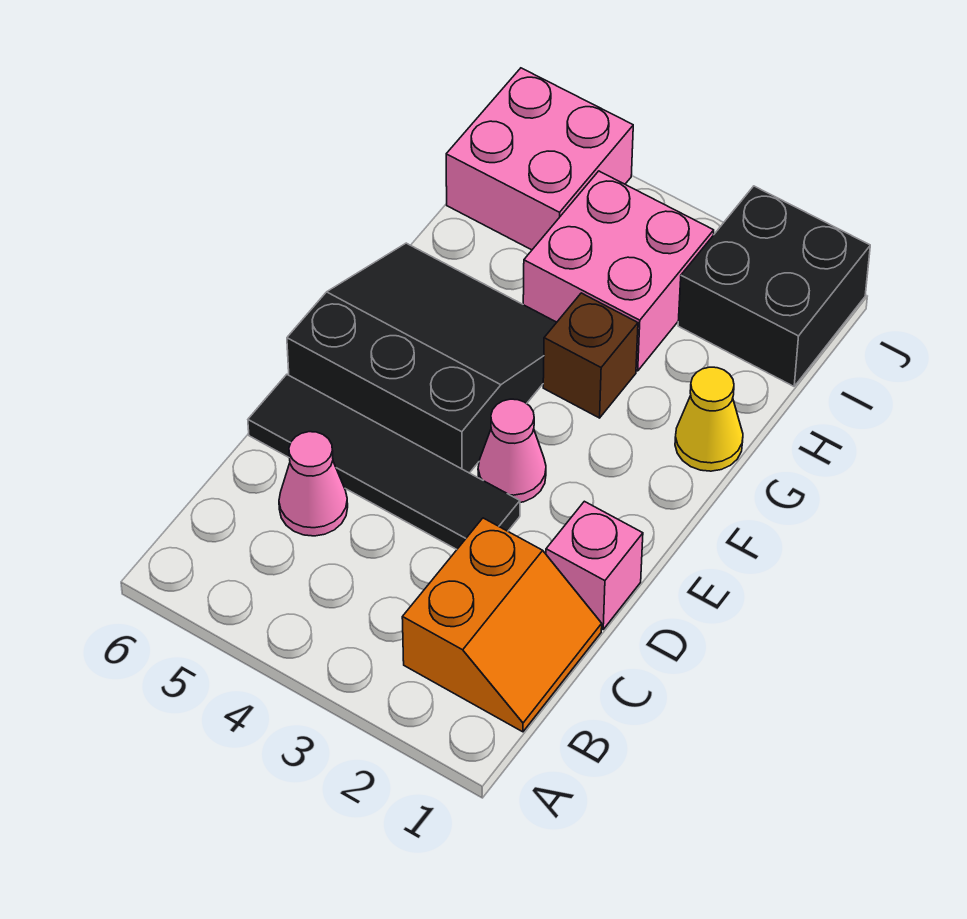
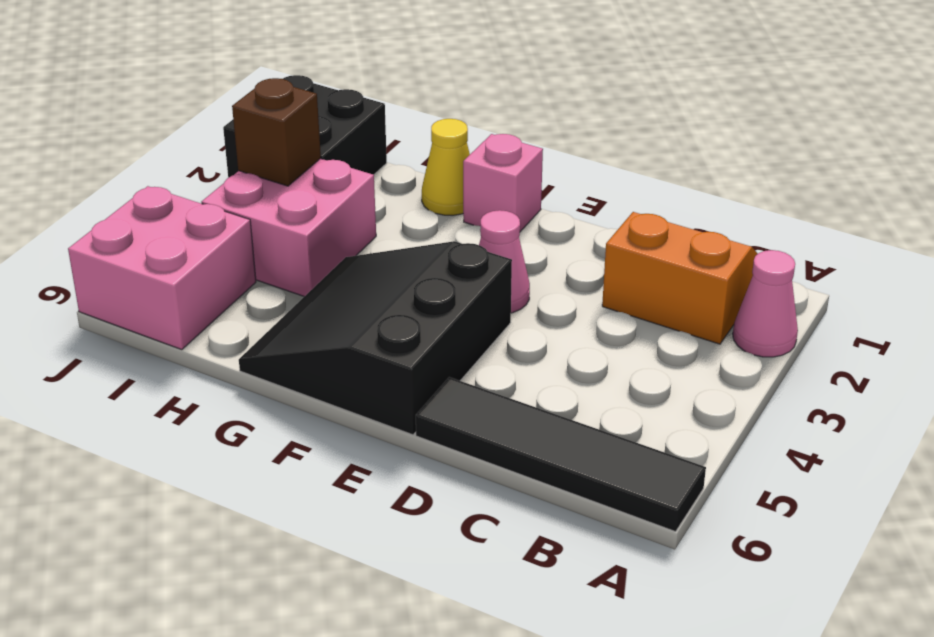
pink cone C5 level 1 -> pink cone A2 level 1
pink brick D1 level 1 -> pink brick F1 level 1
black tile D3:D6 level 1 -> black tile A6:D6 level 1
brown brick G3 level 1 -> brown brick I3 level 2

